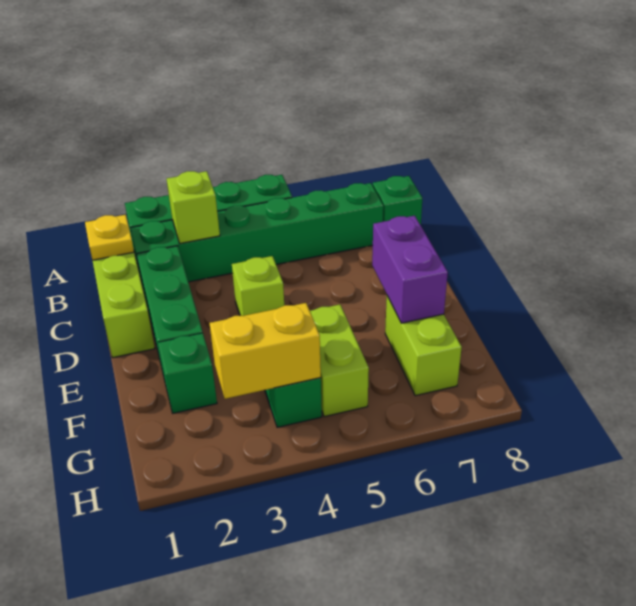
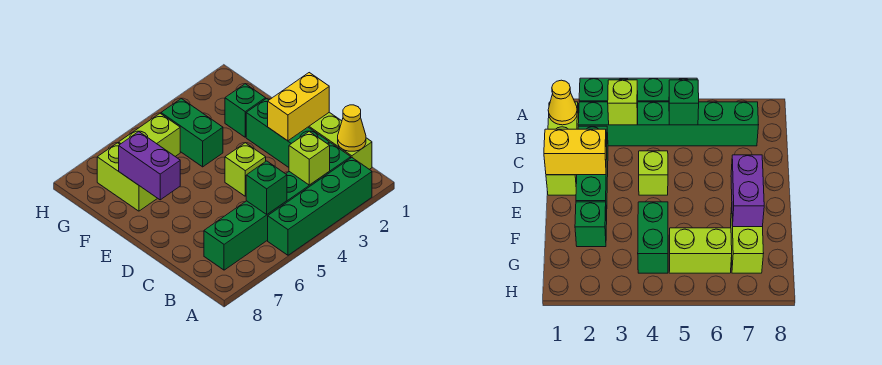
yellow plate B1 level 2 -> yellow cone B1 level 2
green brick B8 level 1 -> green brick B5 level 2
lime brick F5:G5 level 1 -> lime brick G5:G6 level 1
yellow brick G3:G4 level 2 -> yellow brick D1:D2 level 2

